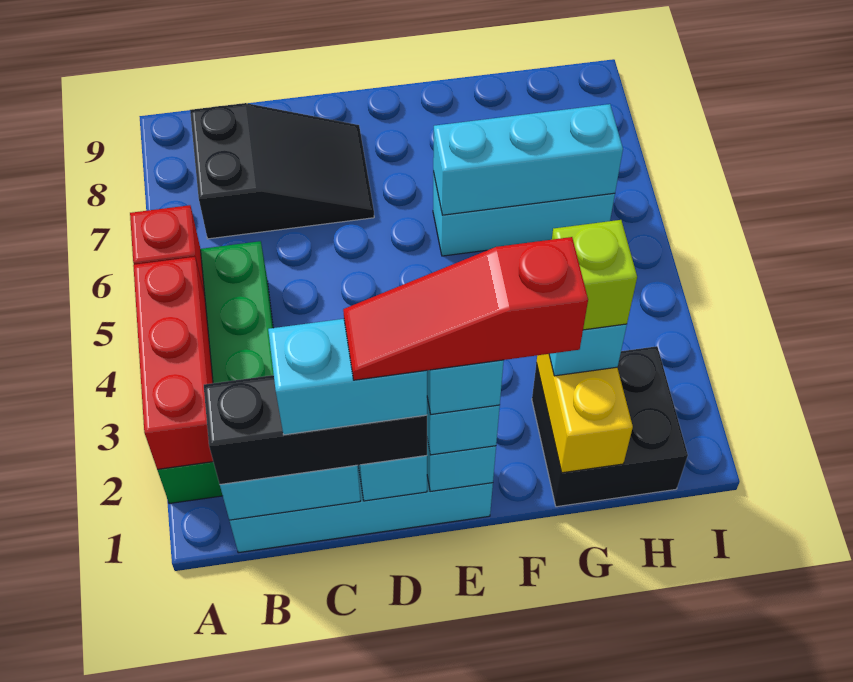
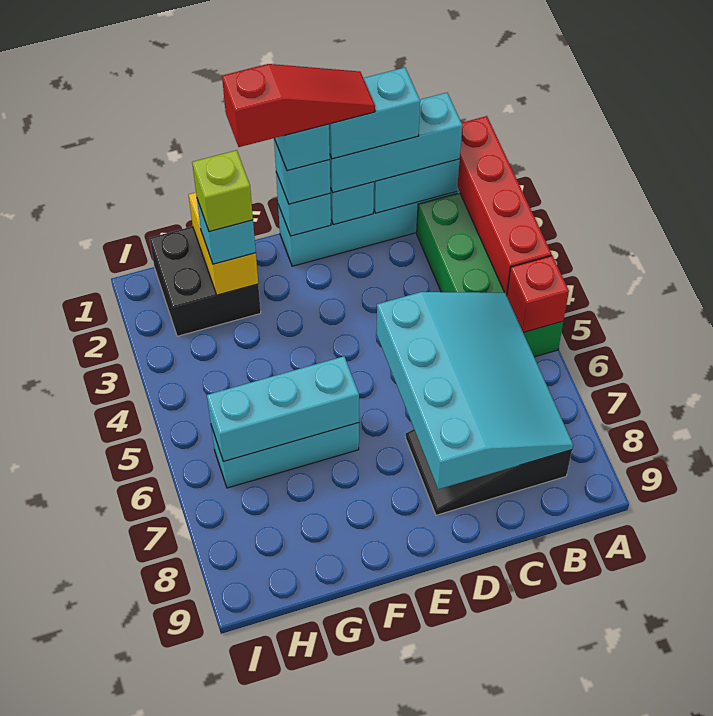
red brick A2:A4 level 2 -> red brick A1:A4 level 2
black brick B1:D1 level 3 -> cyan brick B1:D1 level 3
none -> cyan slope B5:D8 level 2 top D

